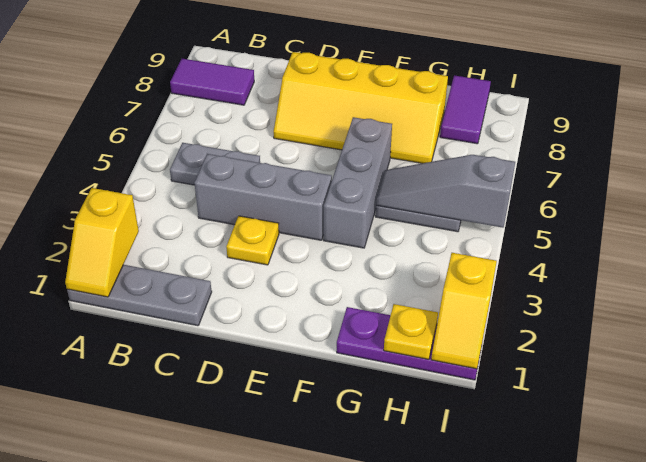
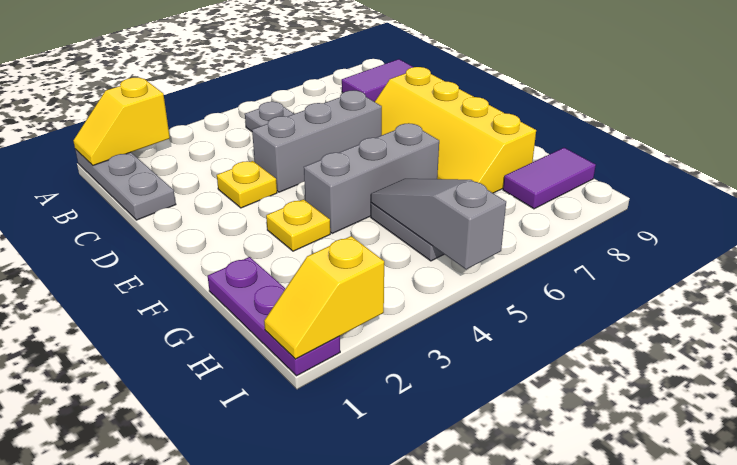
purple tile A8:B8 level 1 -> purple tile B8:B9 level 1
grey brick C4:E4 level 1 -> grey brick D4:D6 level 1
yellow plate H1 level 2 -> yellow plate F3 level 1

